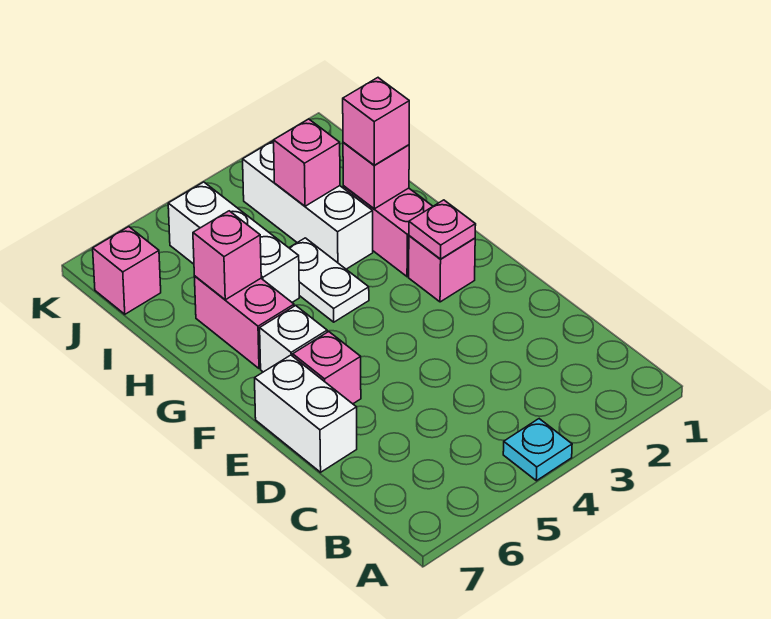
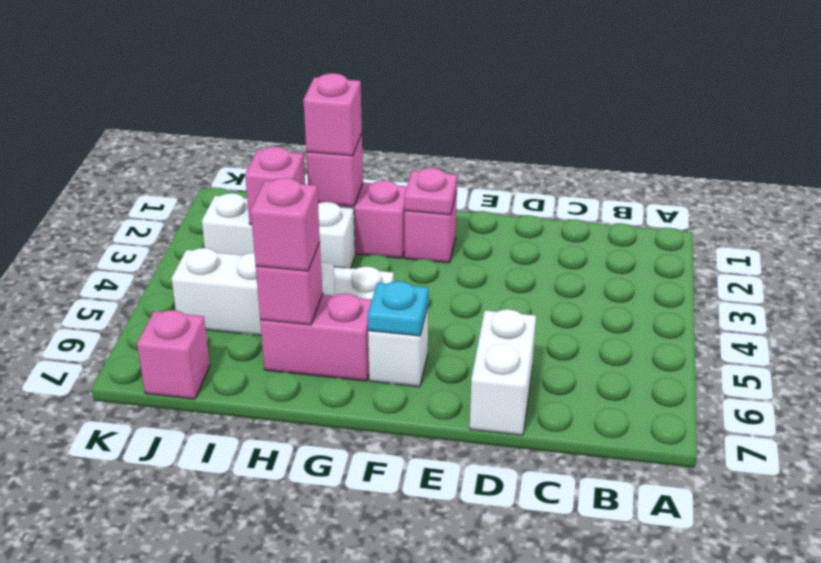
cyan plate A4 level 1 -> cyan plate F6 level 2
white brick D7:E7 level 1 -> white brick D6:D7 level 1
pink brick E6 level 1 -> pink brick H6 level 3

